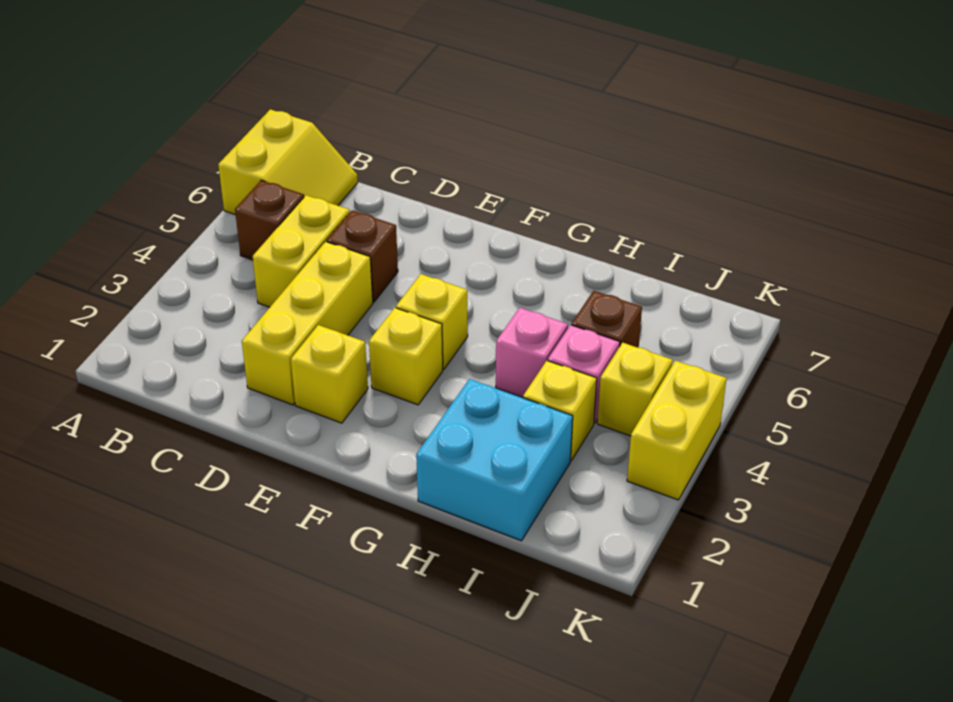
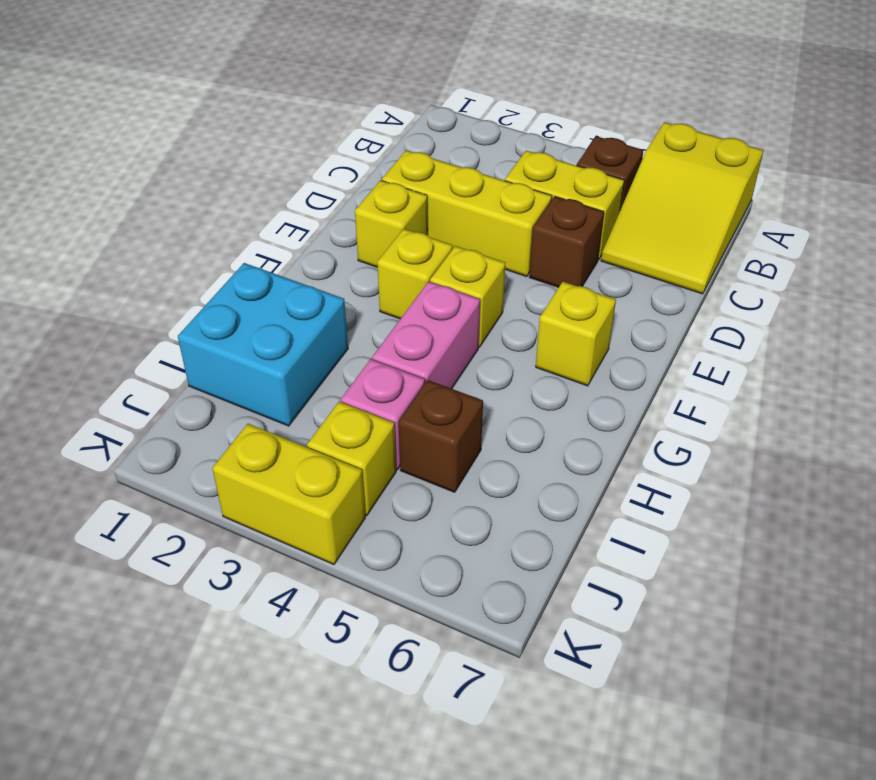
yellow slope A6:B7 level 1 top A -> yellow slope A6:C7 level 1 top A
pink brick H4 level 1 -> pink brick G4:H4 level 1
yellow brick I3 level 1 -> yellow brick F6 level 1

